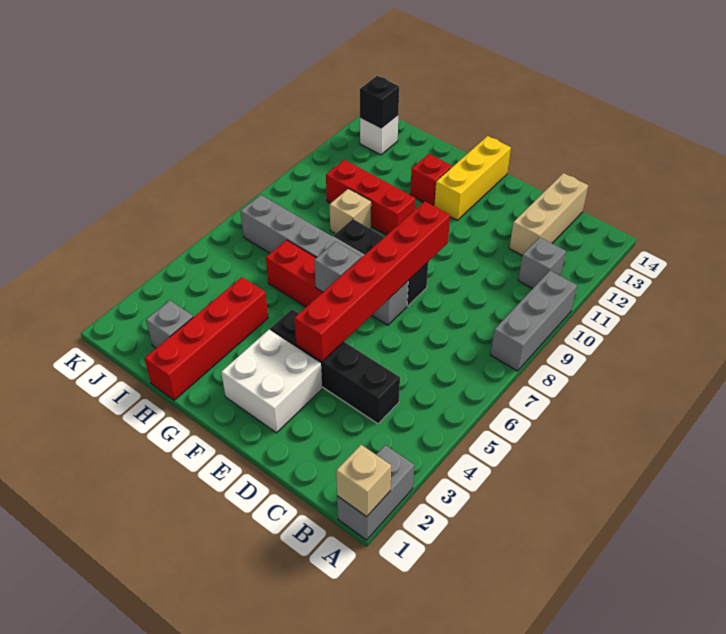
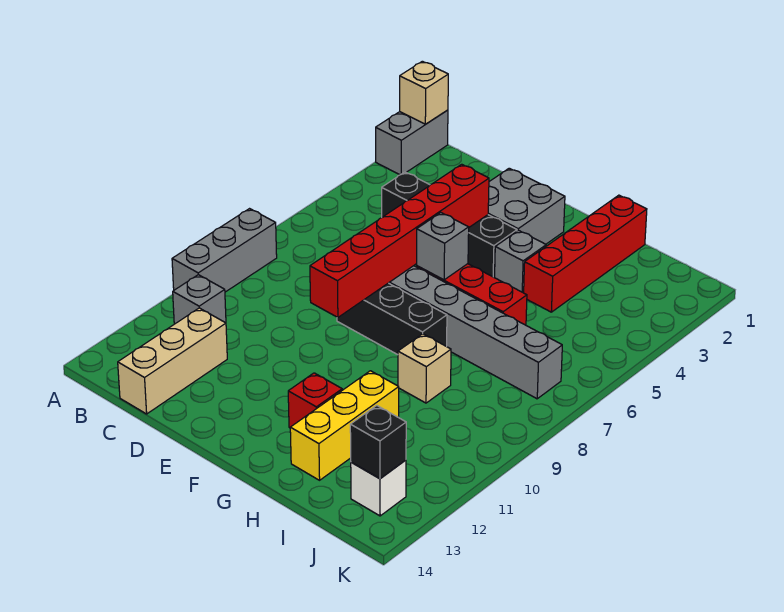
white brick E2:F3 level 1 -> grey brick E2:F3 level 1
yellow brick F12:F14 level 1 -> yellow brick H11:H13 level 1
red brick G10:I10 level 1 -> none
grey brick I2 level 1 -> grey brick G4 level 1

